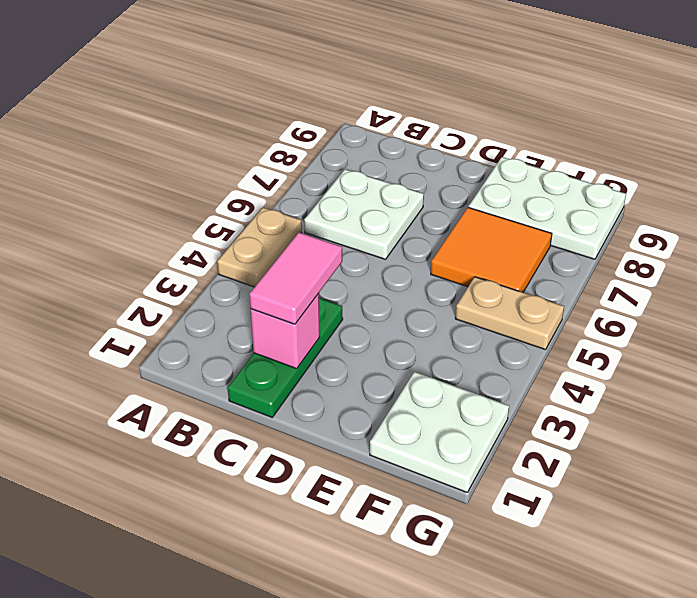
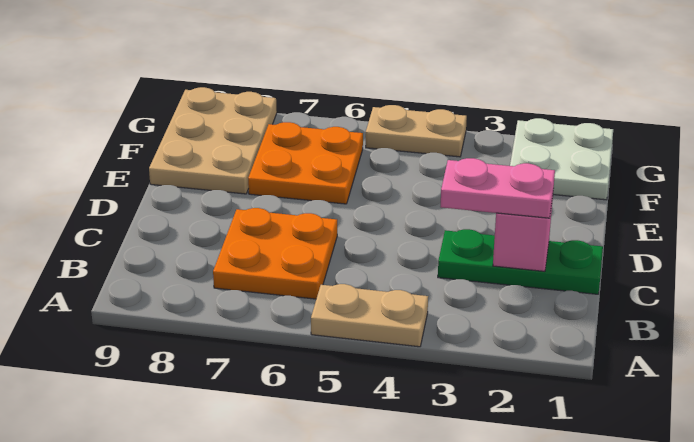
white plate B6:C7 level 1 -> orange plate B6:C7 level 1
pink tile C2:C3 level 3 -> pink plate C2:C3 level 3
orange tile E6:F7 level 1 -> orange plate E6:F7 level 1
white plate E8:G9 level 1 -> tan plate E8:G9 level 1
tan plate F5:G5 level 1 -> tan plate G4:G5 level 1

